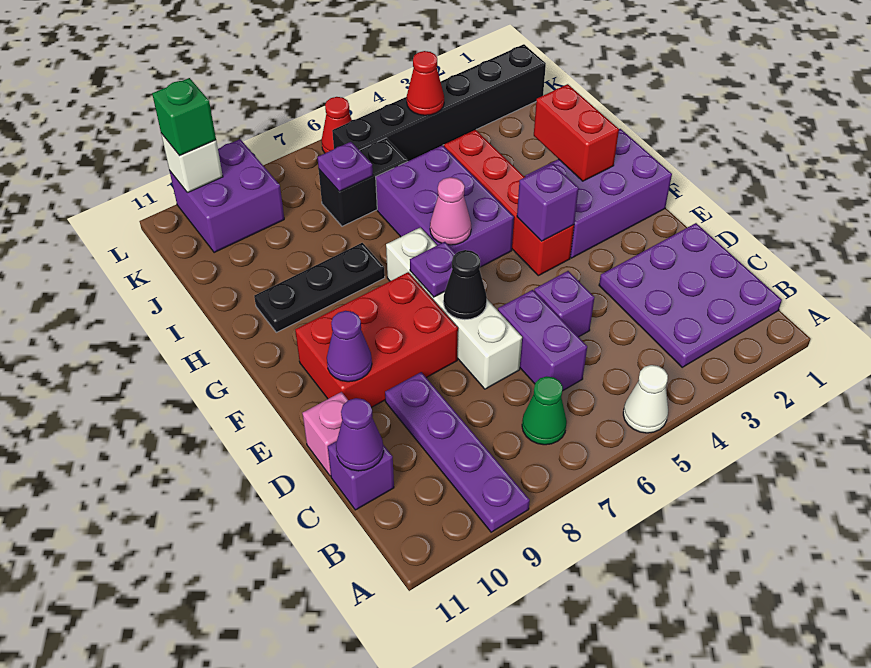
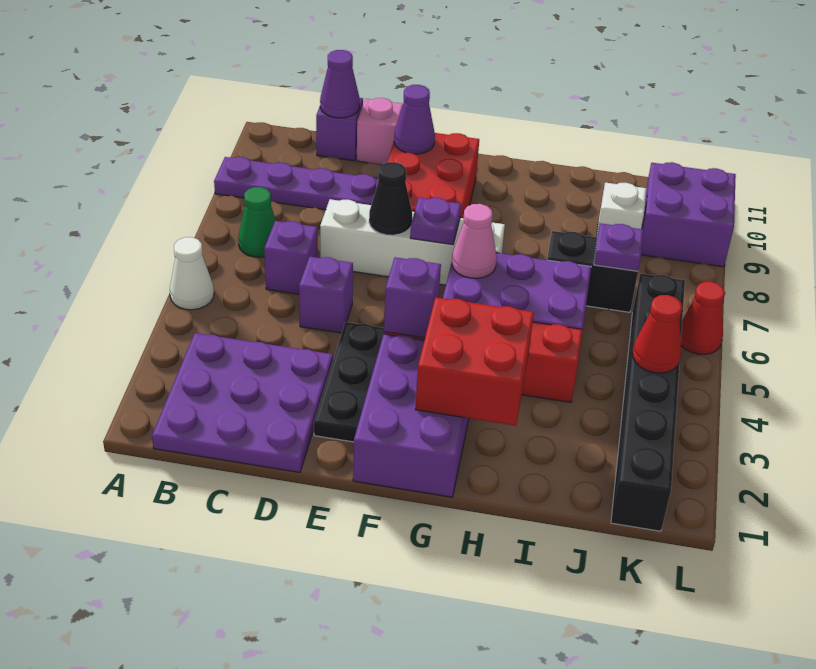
purple brick C6:D6 level 1 -> purple brick C6 level 1
red brick G2:H2 level 2 -> red brick G2:H3 level 2
black plate H8:H10 level 1 -> black plate E2:E4 level 1
black brick J6:J7 level 1 -> black brick I7:J7 level 1
white brick L10 level 2 -> white brick J9 level 1
green brick L10 level 3 -> none

